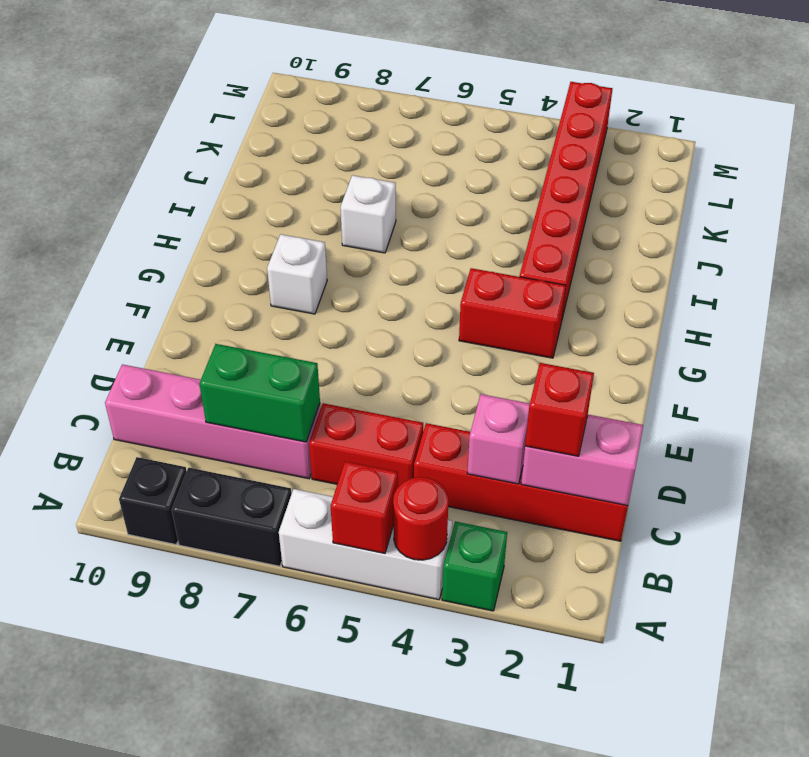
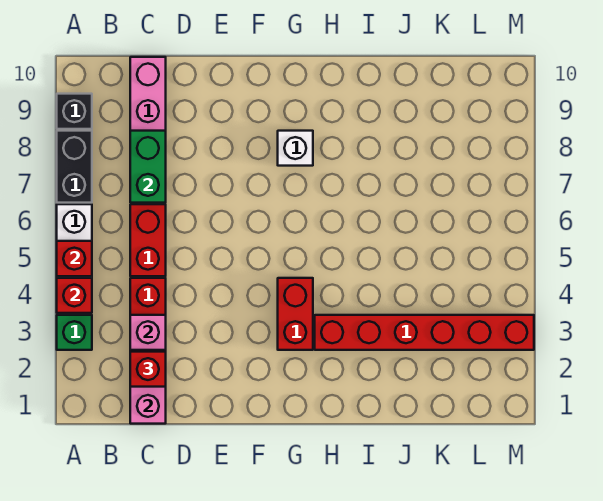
red round brick A4 level 2 -> red brick A4 level 2
white brick I7 level 1 -> none

